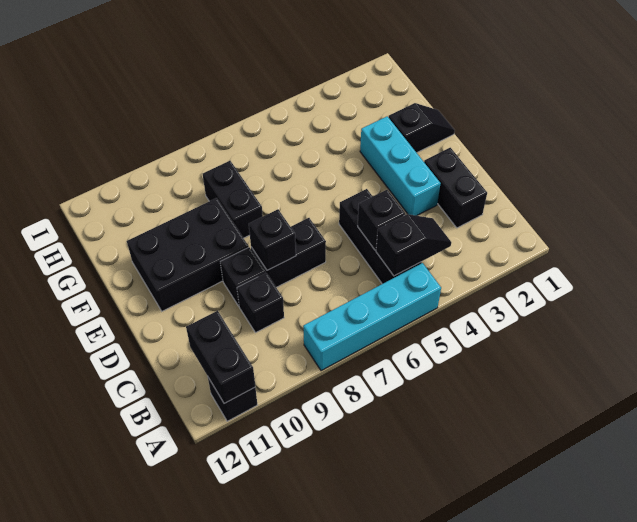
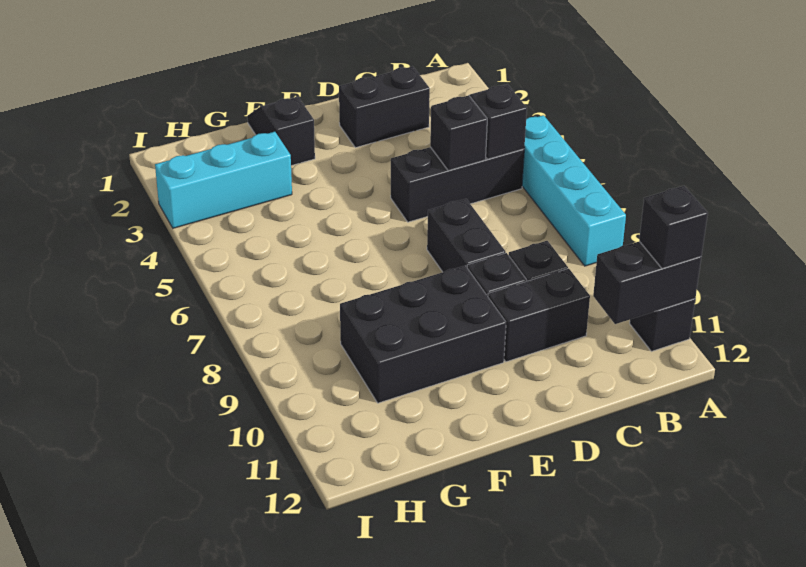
cyan brick D3:F3 level 1 -> cyan brick G3:I3 level 1
black brick D8 level 2 -> black brick A11 level 3
black brick E9:F11 level 1 -> black brick E9:G10 level 1
black brick F8:G8 level 1 -> black brick C10:D10 level 1

